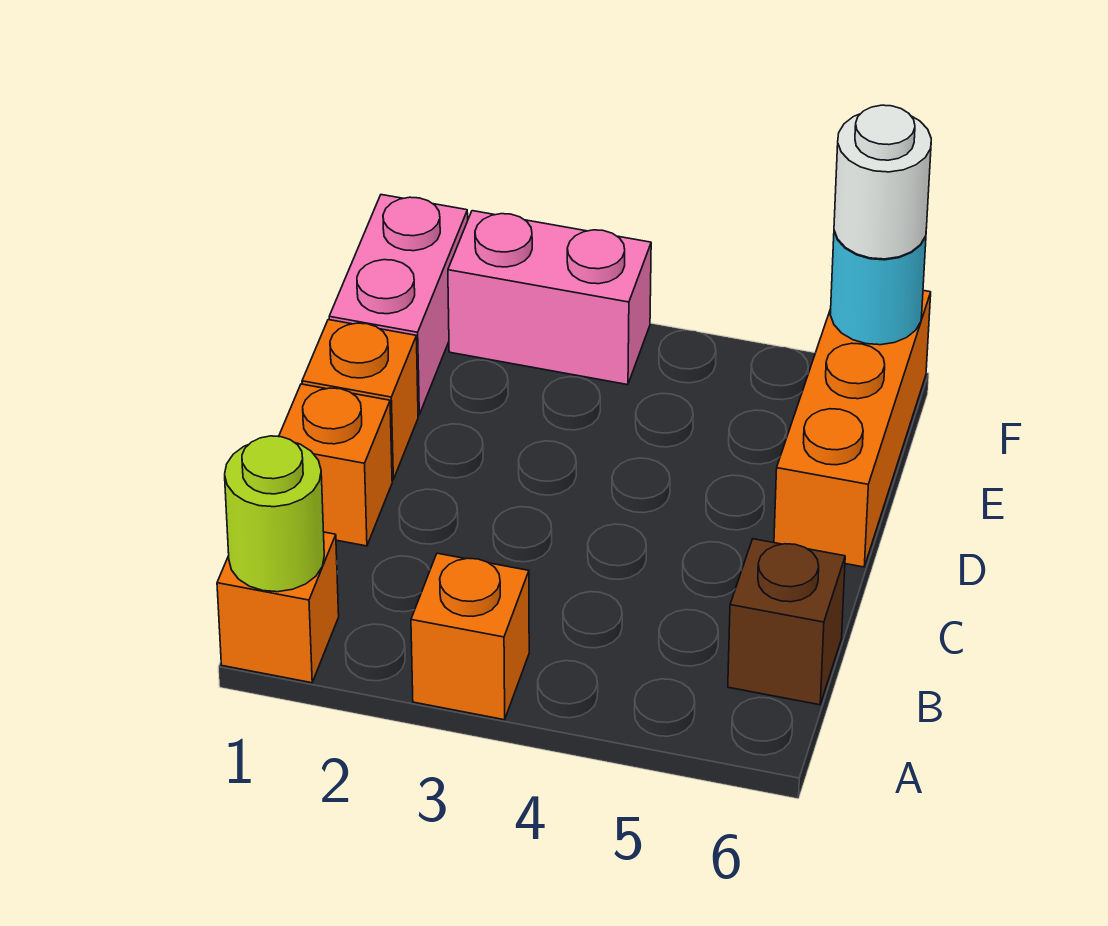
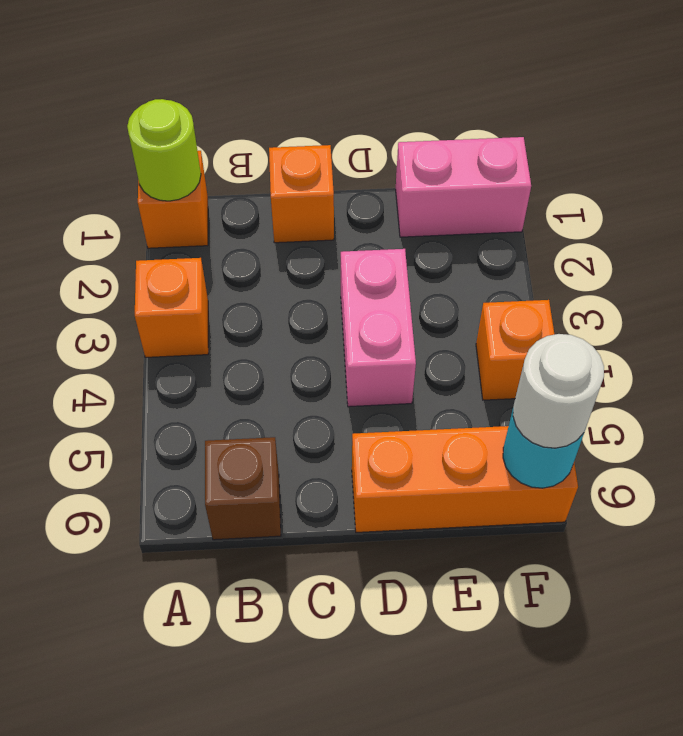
orange brick D1 level 1 -> orange brick F4 level 1
pink brick F2:F3 level 1 -> pink brick D3:D4 level 1

